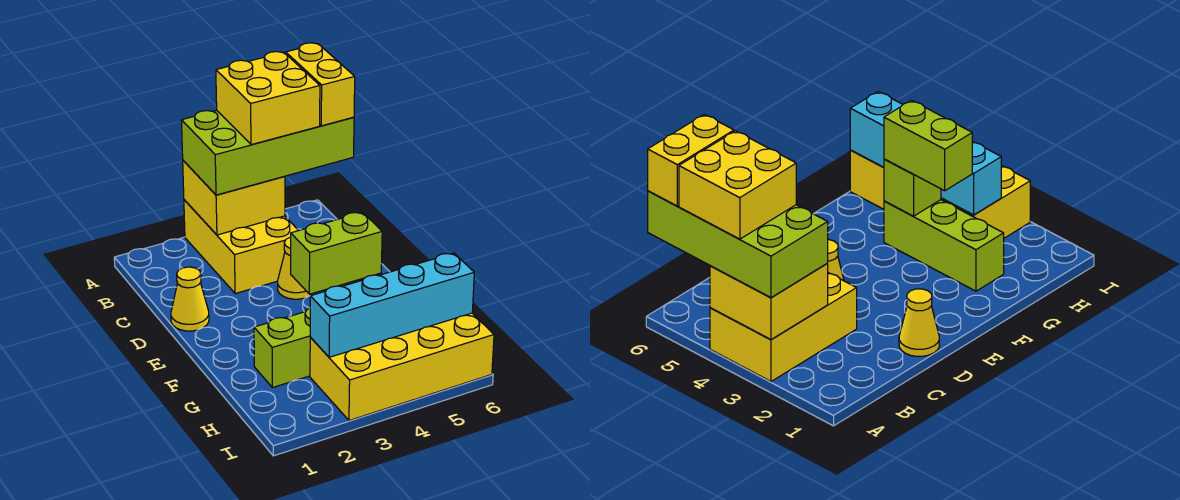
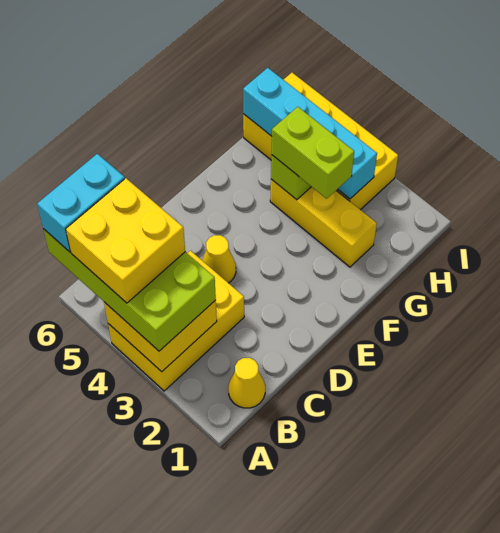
yellow brick A6:B6 level 4 -> cyan brick A6:B6 level 4
yellow cone D1 level 1 -> yellow cone B1 level 1
lime brick G2:G4 level 1 -> yellow brick G2:G4 level 1

